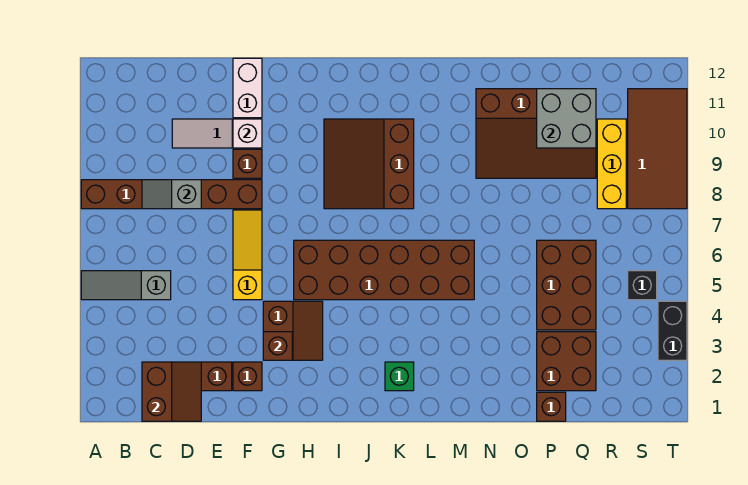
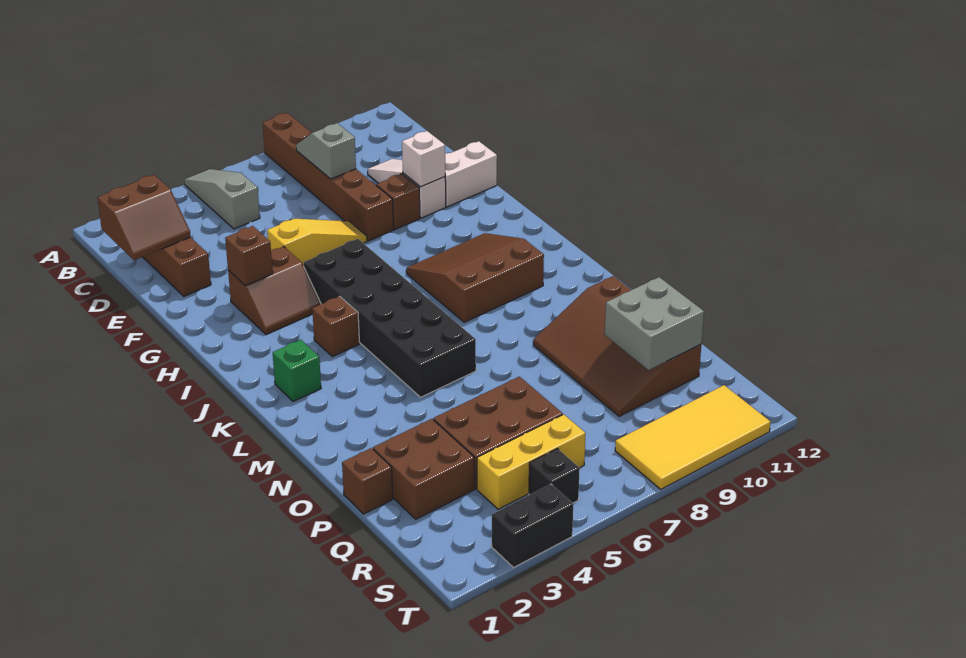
brown brick F2 level 1 -> brown brick J4 level 1
brown brick H5:M6 level 1 -> black brick H5:M6 level 1
yellow brick R8:R10 level 1 -> yellow brick R4:R6 level 1
brown tile S8:T11 level 1 -> yellow tile S8:T11 level 1

